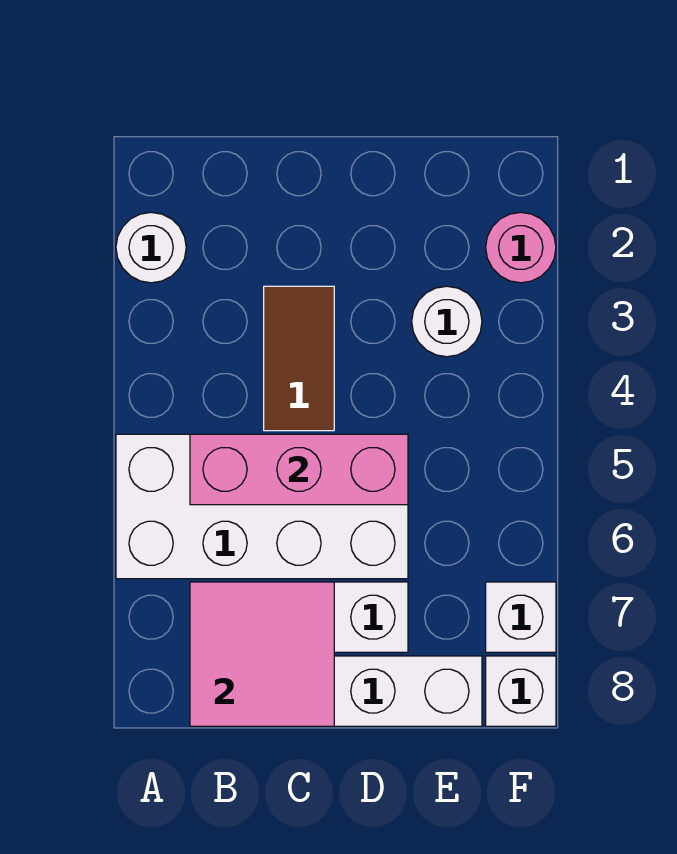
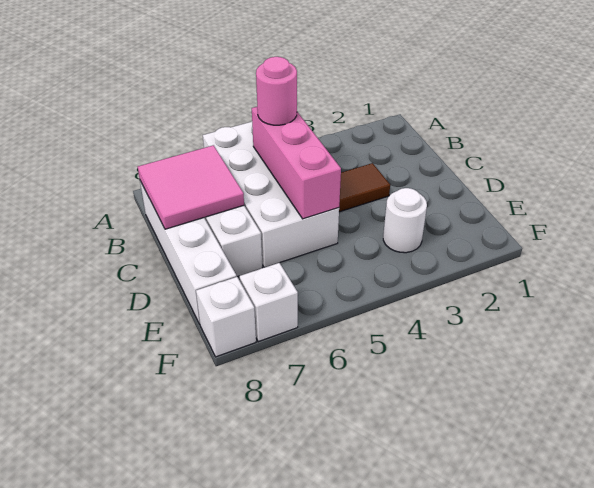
white round brick A2 level 1 -> none
pink round brick F2 level 1 -> pink round brick B5 level 3

